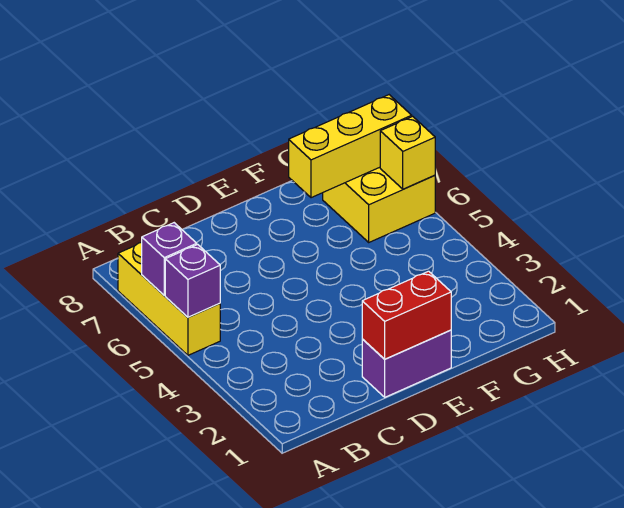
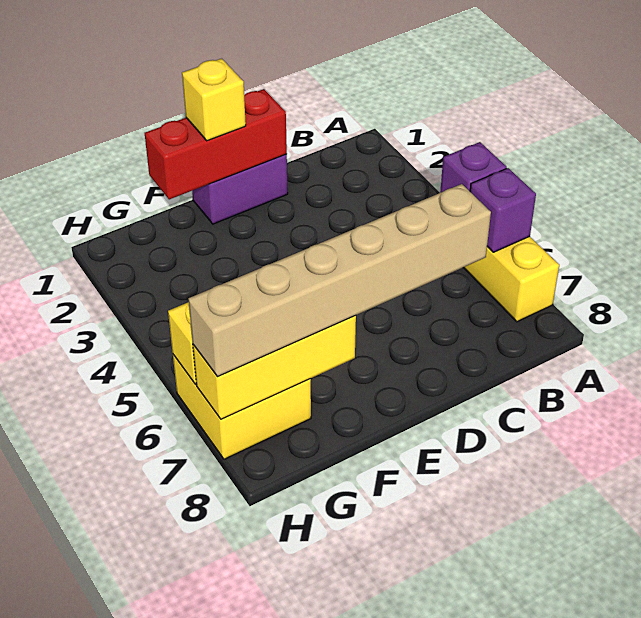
none -> tan brick C7:H7 level 3
red brick D1:E1 level 2 -> red brick D1:F1 level 2
none -> yellow brick E1 level 3

